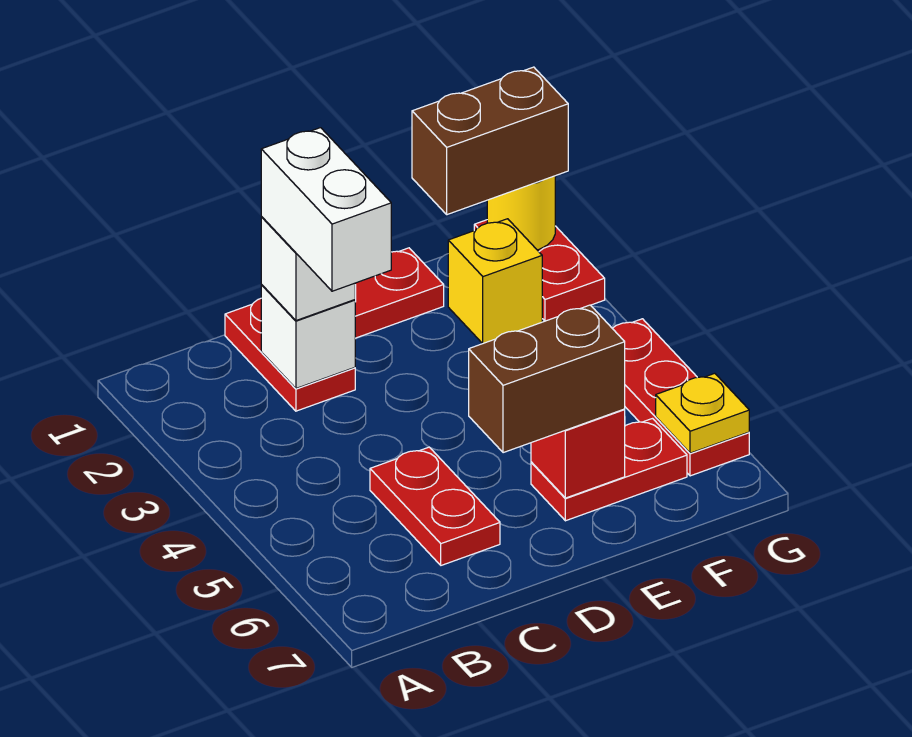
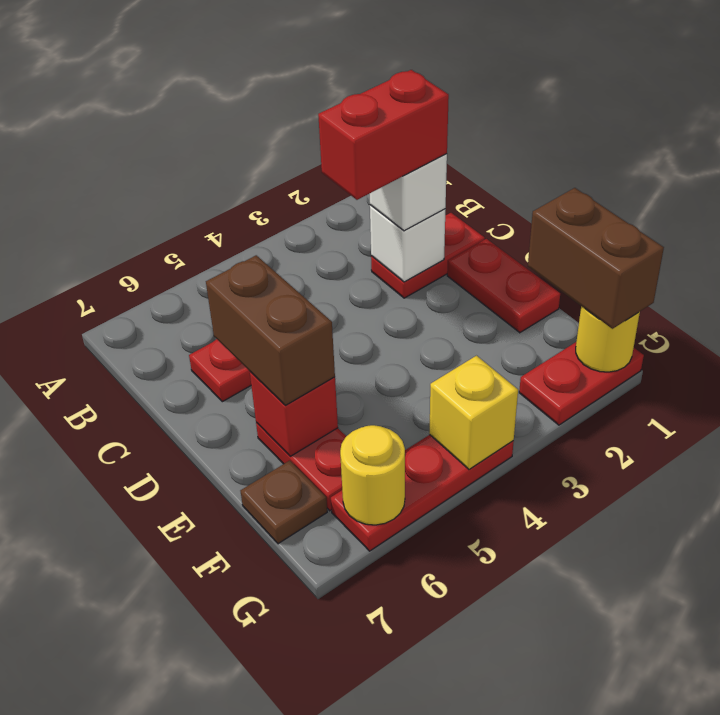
white brick C2:C3 level 4 -> red brick C2:C3 level 4
yellow brick F2 level 1 -> yellow brick G4 level 2
none -> brown plate F7 level 1
yellow plate G6 level 2 -> yellow round brick G6 level 2

